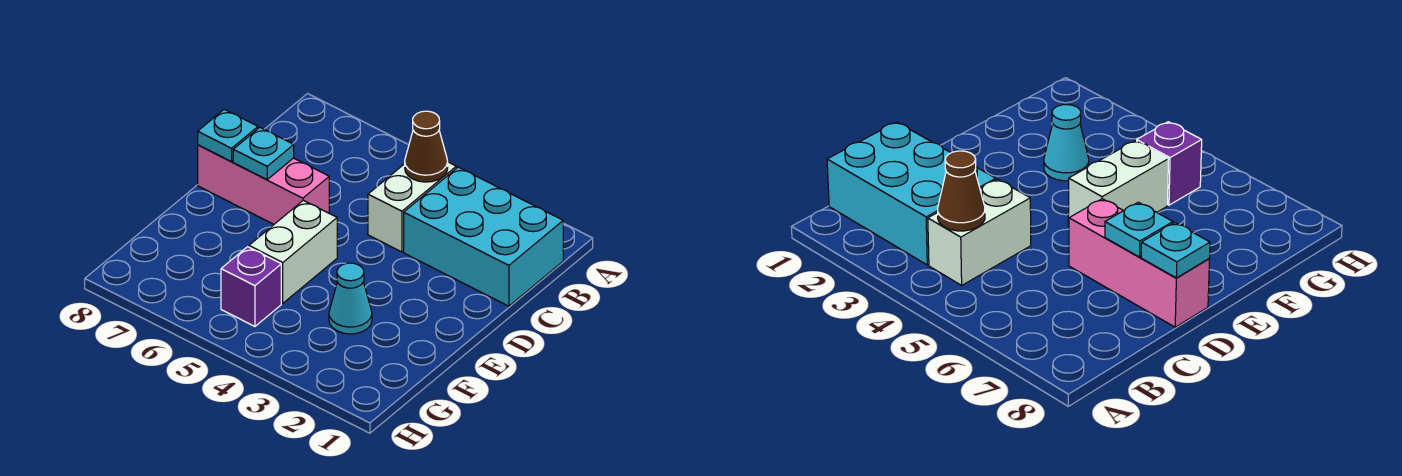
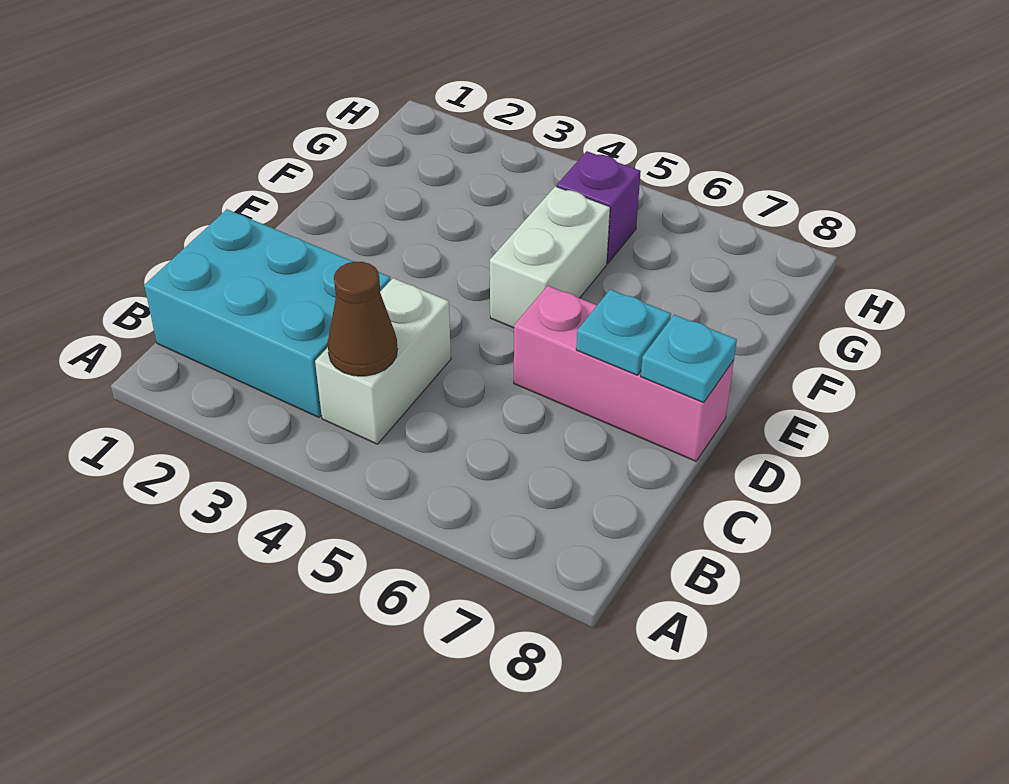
cyan cone F3 level 1 -> none

